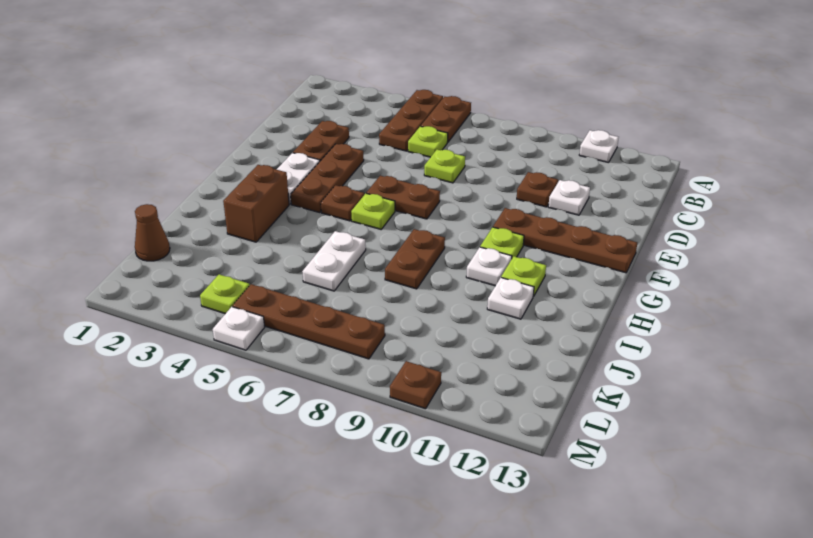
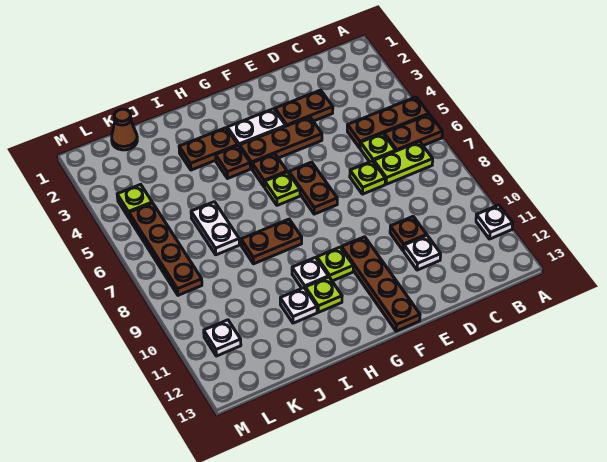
none -> lime plate B7:C7 level 1
brown brick H3:I3 level 1 -> brown plate H3:I3 level 1
white plate I6:J6 level 1 -> white plate J6:J7 level 1
white plate M5 level 1 -> white plate L11 level 1
brown plate M10 level 1 -> brown plate H4 level 1

